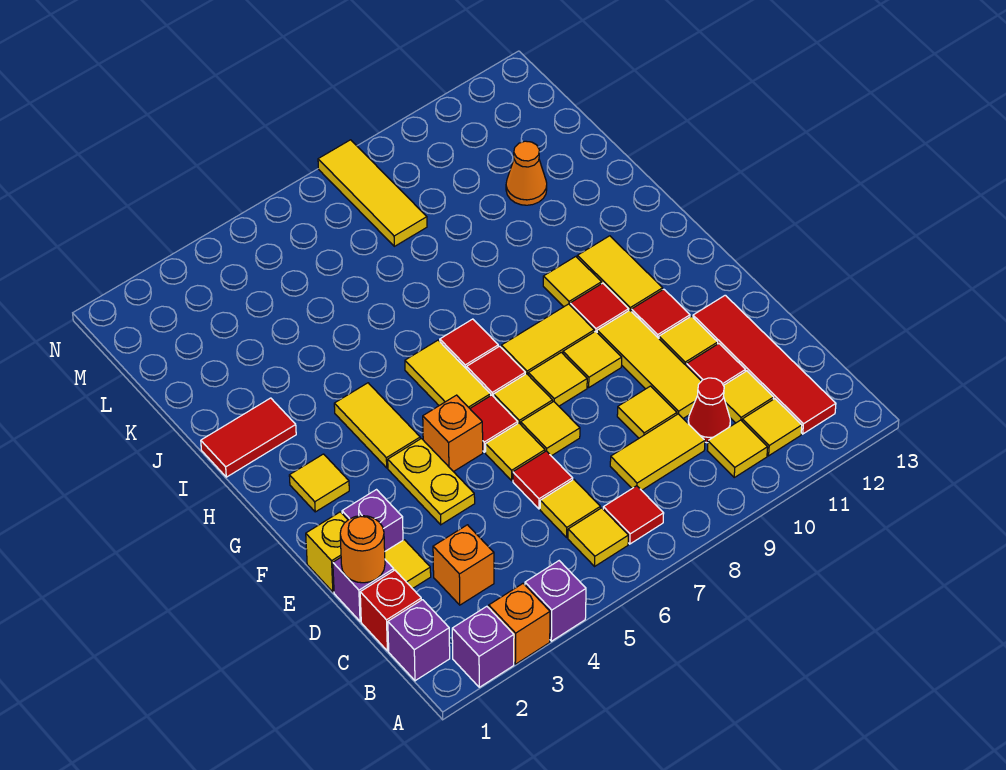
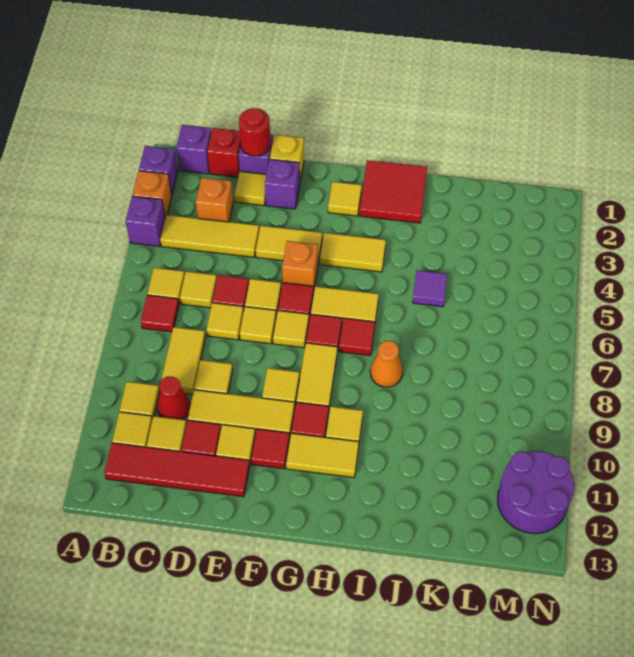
orange round brick D1 level 2 -> red round brick D1 level 2
yellow plate E4:F4 level 1 -> yellow tile E4:F4 level 1
yellow tile F8 level 1 -> yellow tile D7 level 1
red tile I1:I2 level 1 -> red tile H1:I2 level 1
none -> purple tile J5 level 1
orange cone K11 level 1 -> orange cone I8 level 1
yellow tile L8:N8 level 1 -> yellow tile B4:D4 level 1
none -> purple round brick M11:N12 level 1

